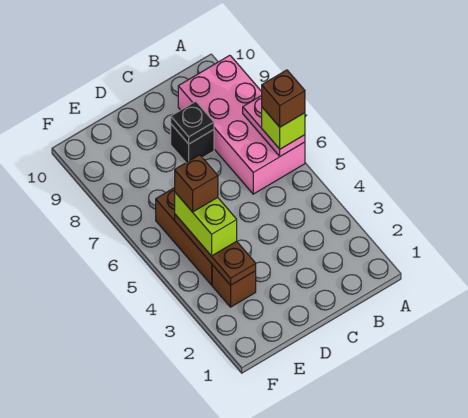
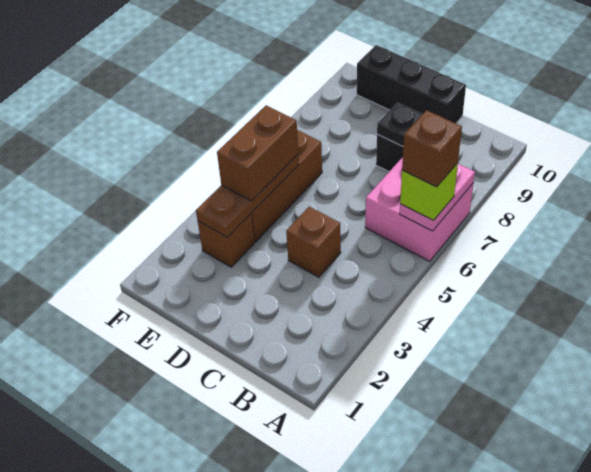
pink brick A6:B9 level 1 -> pink brick A6:B7 level 1
none -> black brick C10:E10 level 1
lime brick E4:E5 level 3 -> brown brick E4:E5 level 3
brown brick E5 level 4 -> brown brick C4 level 1

